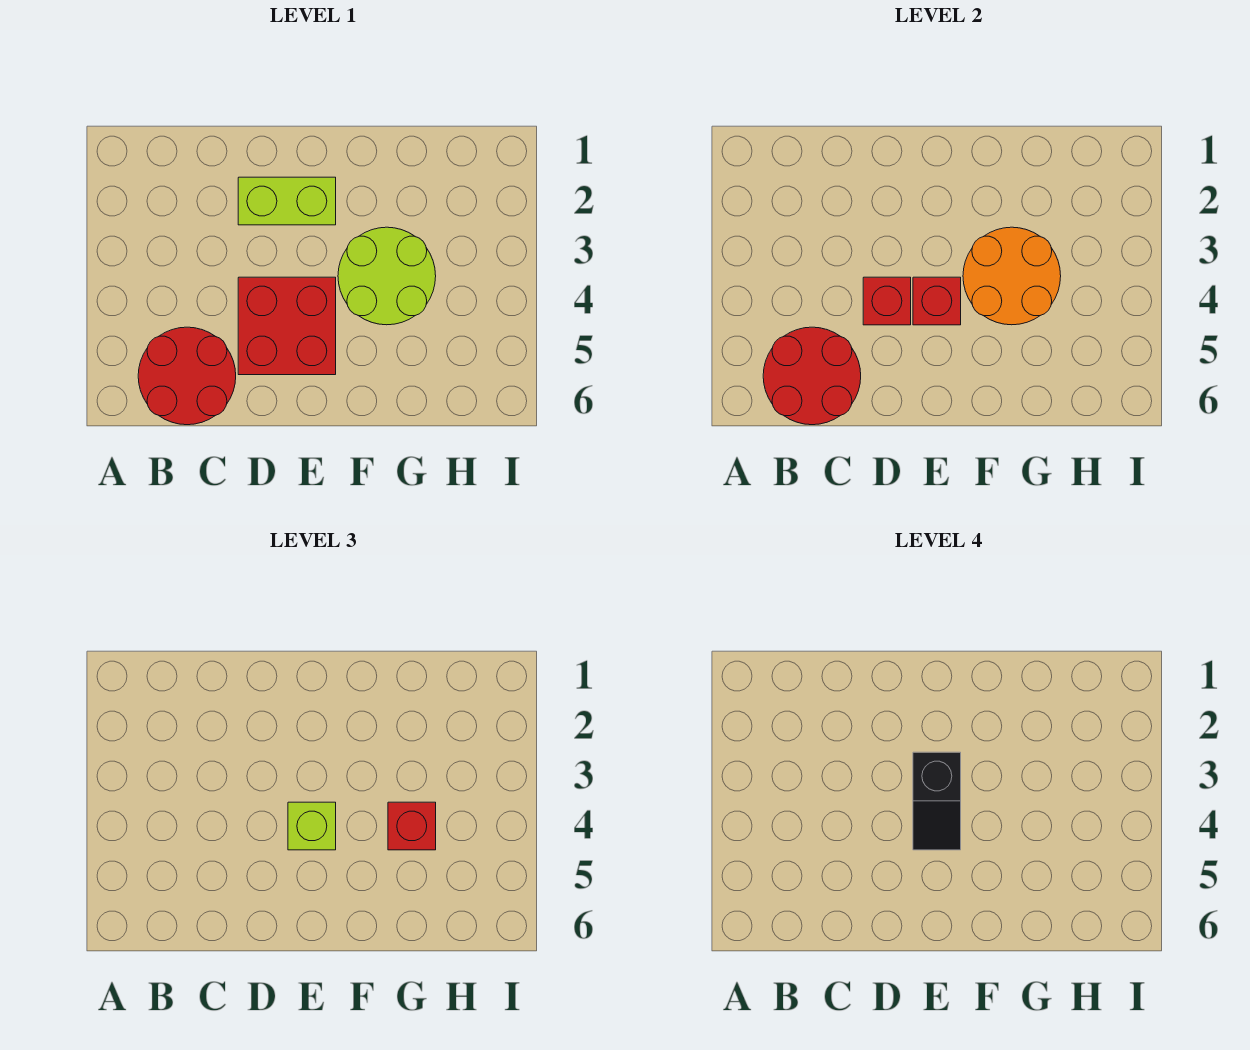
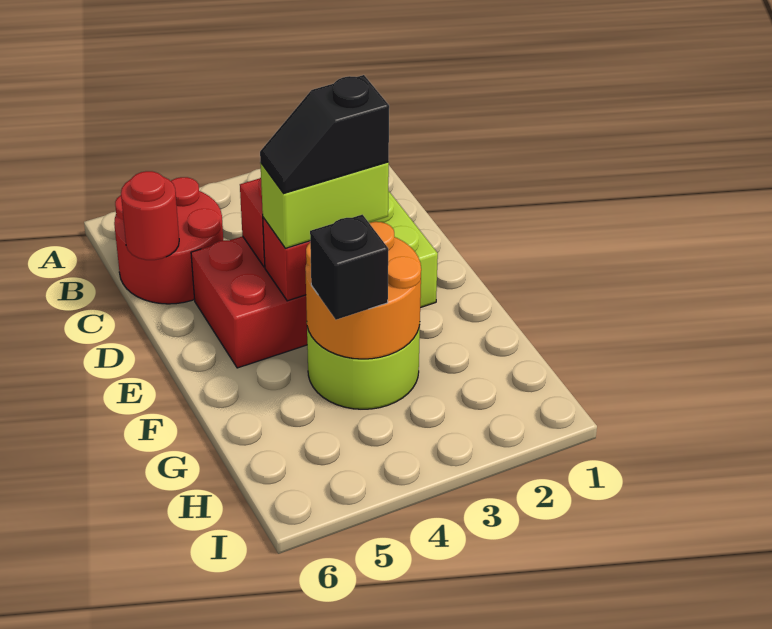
red round brick B5:C6 level 2 -> red round brick C6 level 2
lime brick E4 level 3 -> lime brick E3:E4 level 3
red brick G4 level 3 -> black brick G4 level 3

